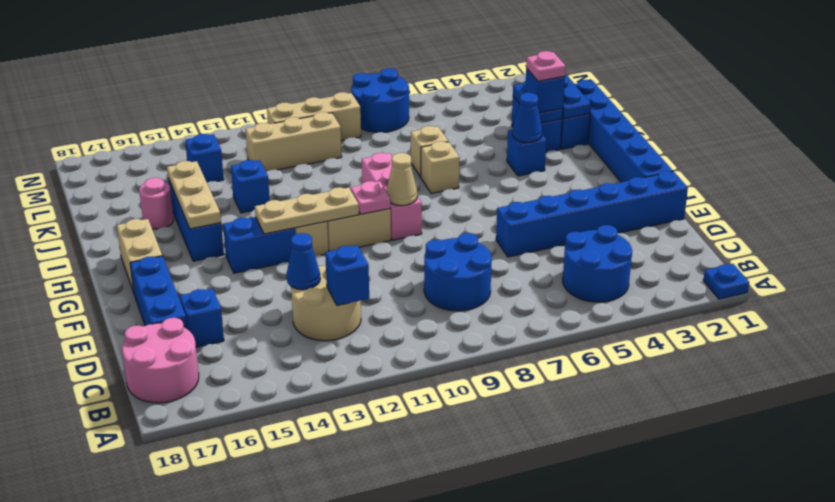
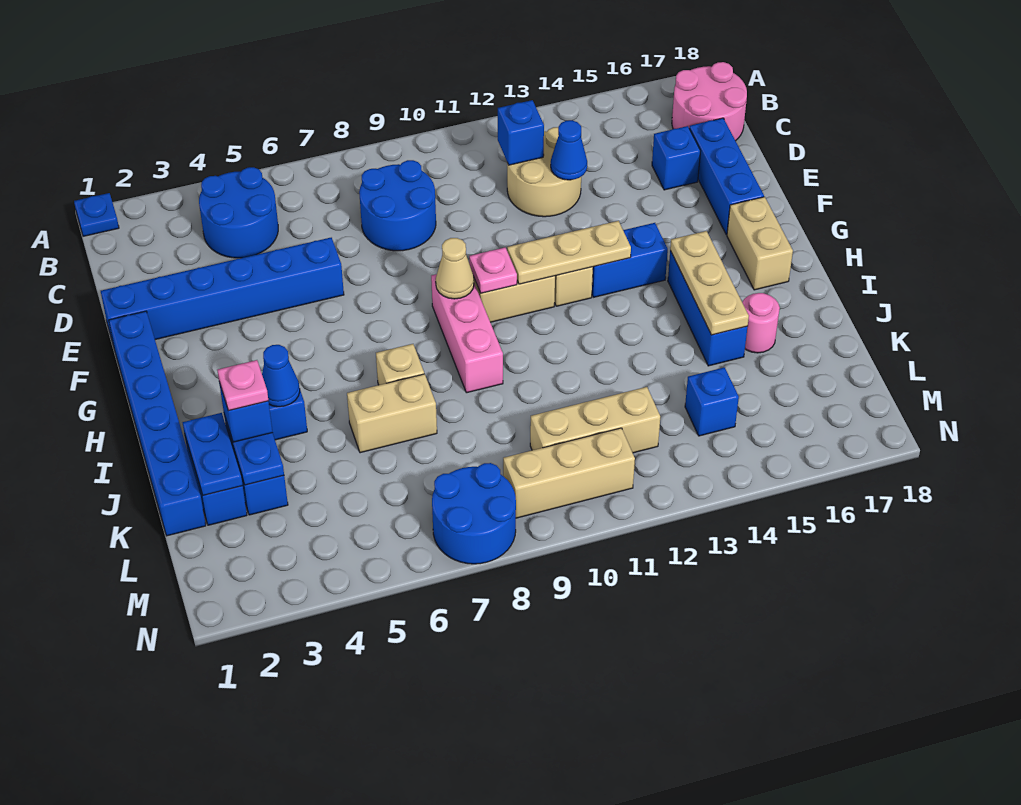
tan brick J7 level 1 -> tan brick J6:J7 level 1
blue brick J13 level 1 -> none

